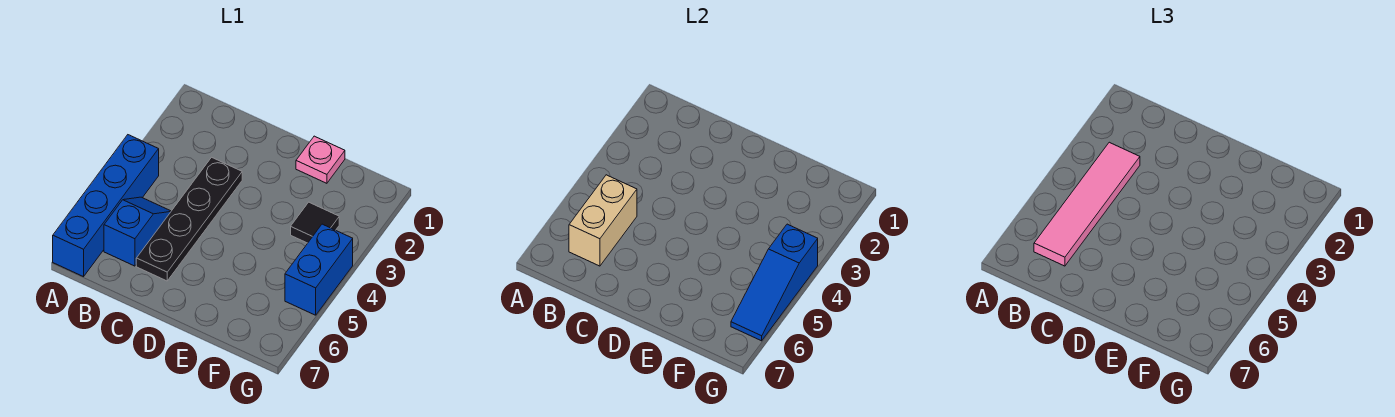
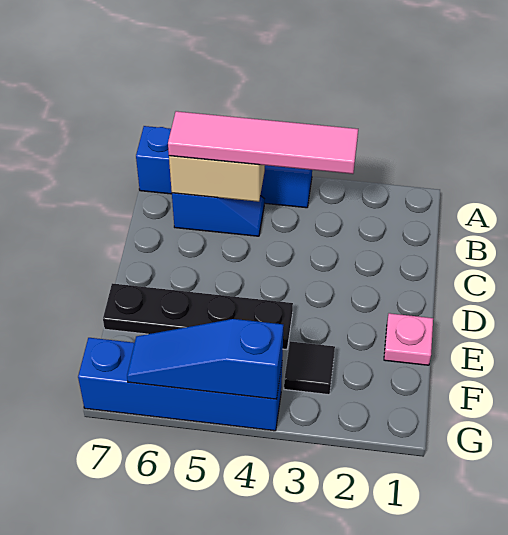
black plate C3:C6 level 1 -> black plate E4:E7 level 1
blue brick G4:G5 level 1 -> blue brick G4:G7 level 1

